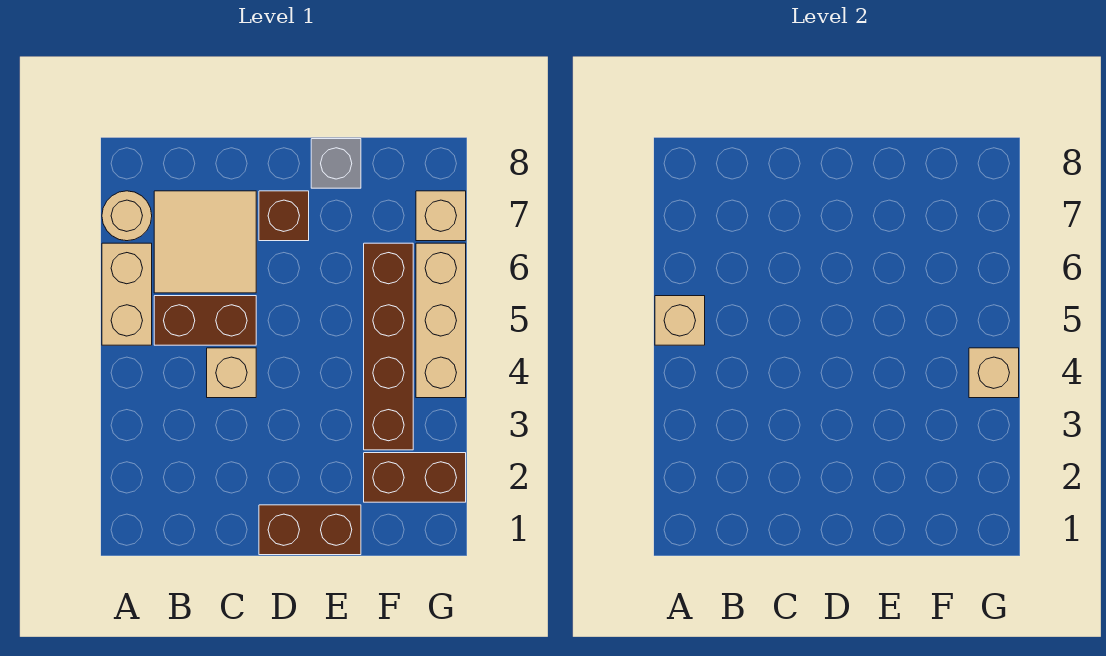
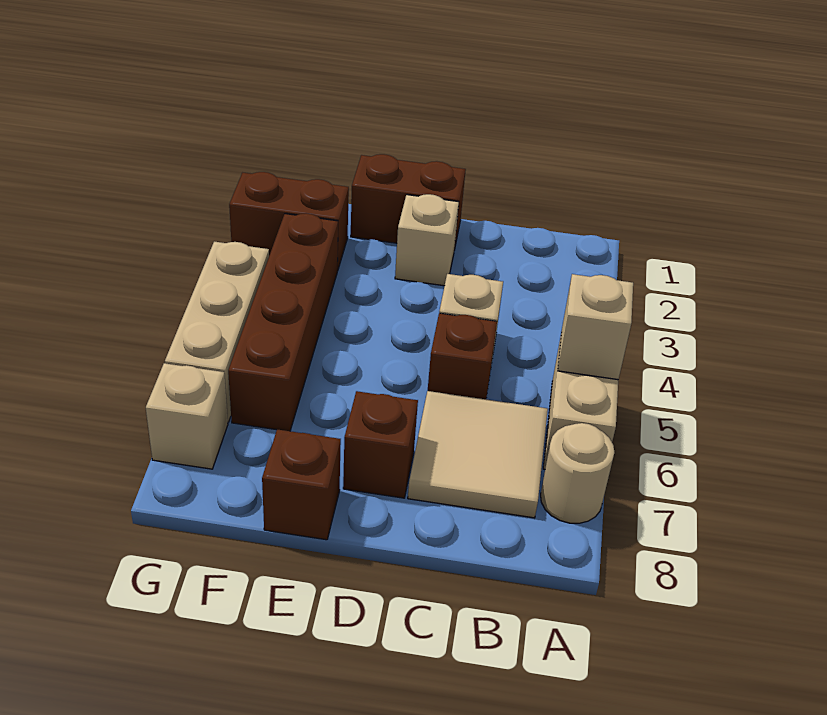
brown brick B5:C5 level 1 -> brown brick C5 level 1
grey brick E8 level 1 -> brown brick E8 level 1
tan brick G4 level 2 -> tan brick D2 level 1

